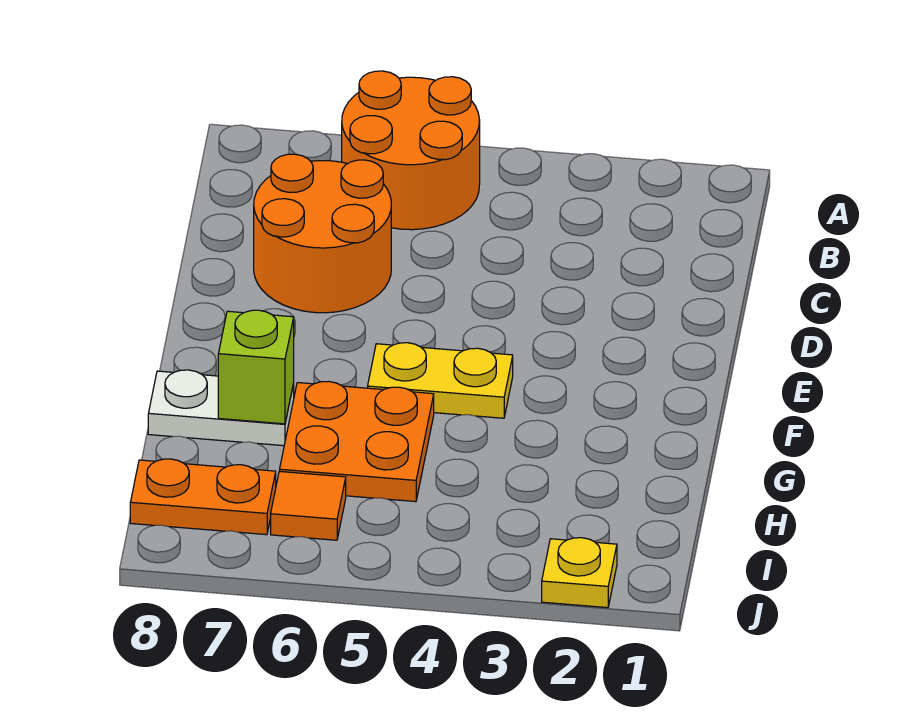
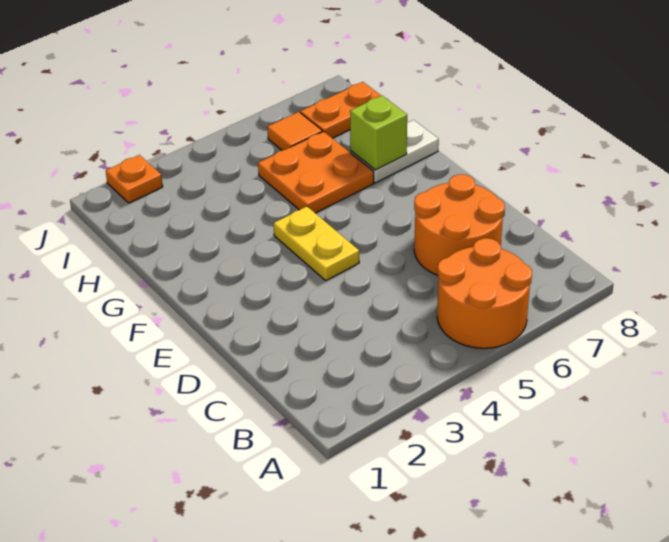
yellow plate F4:F5 level 1 -> yellow plate E4:F4 level 1
yellow plate J2 level 1 -> orange plate J2 level 1

